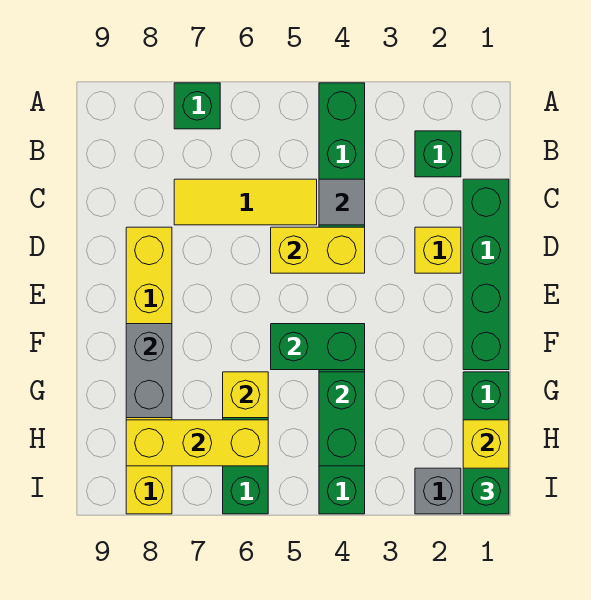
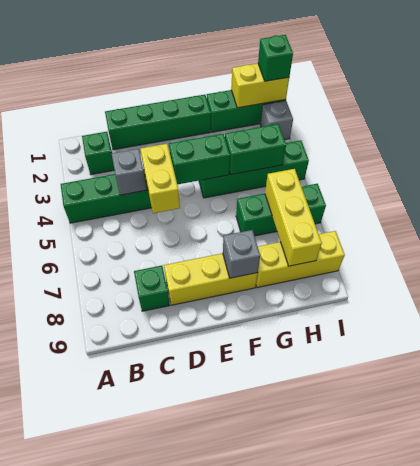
green brick A7 level 1 -> green brick C8 level 1
grey tile C4 level 2 -> grey brick C4 level 2
yellow tile C5:C7 level 1 -> none
yellow brick D2 level 1 -> none
green brick F4:F5 level 2 -> green brick E4:F4 level 2
grey brick F8:G8 level 2 -> grey brick F8 level 2
yellow brick G6 level 2 -> none

